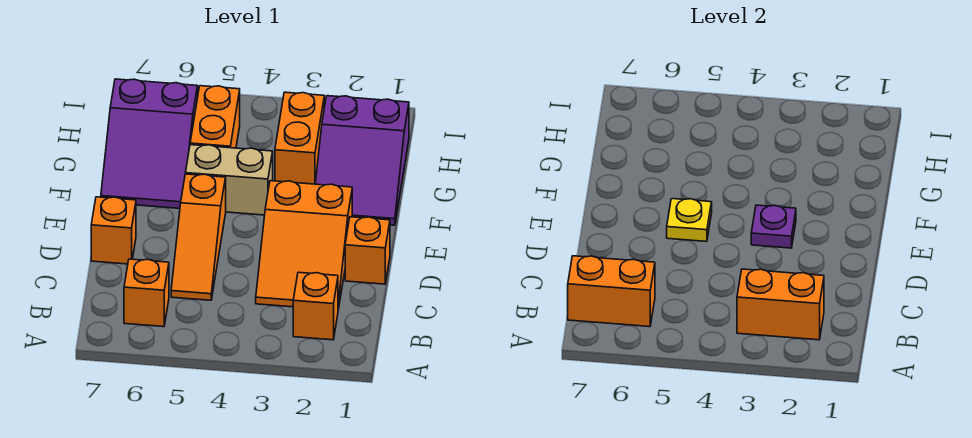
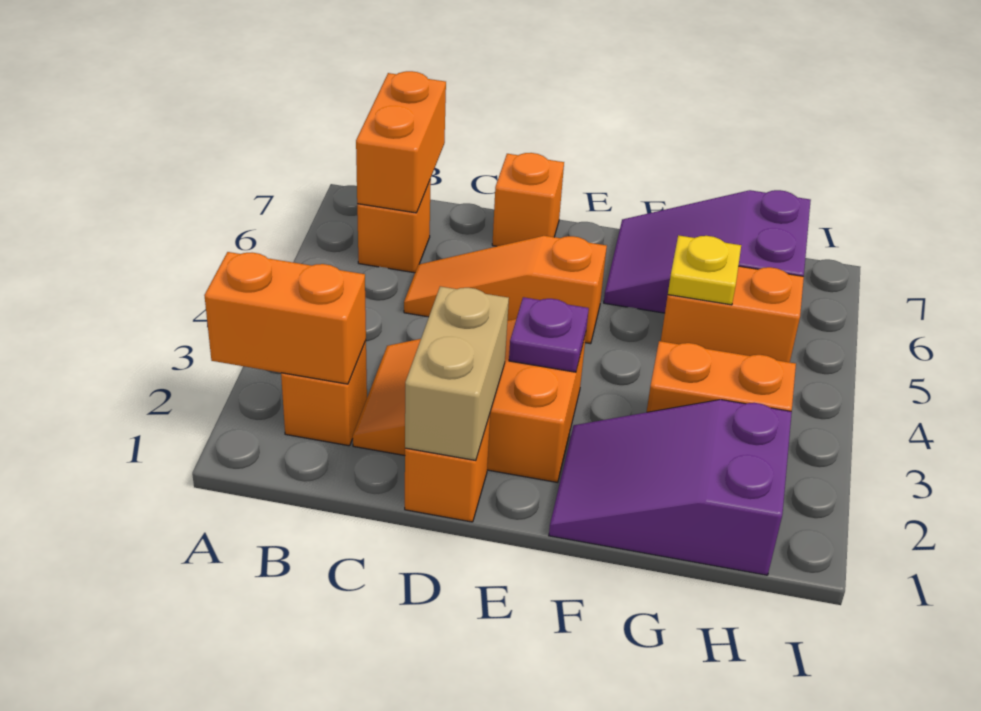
orange brick B2:B3 level 2 -> orange brick A2:B2 level 2
yellow plate E5 level 2 -> yellow plate G5 level 2
tan brick F4:F5 level 1 -> tan brick D1:D2 level 2

